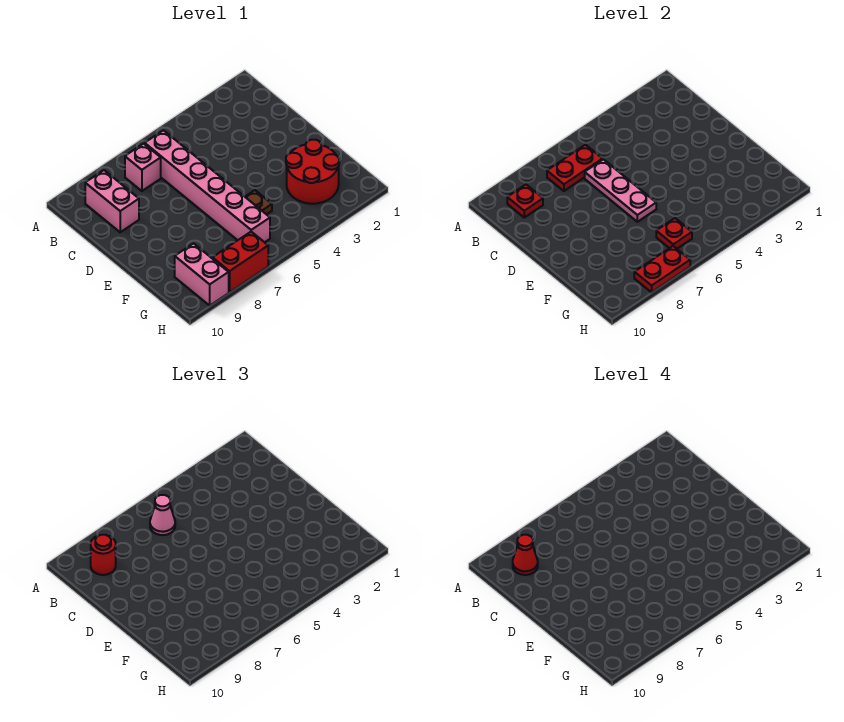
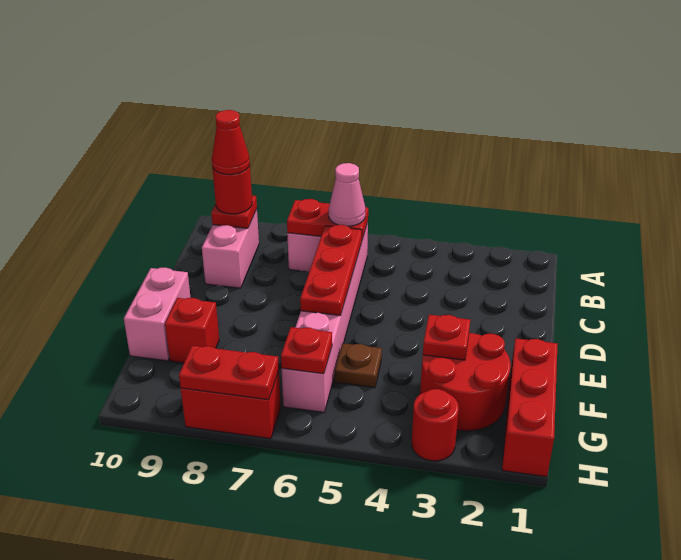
pink plate C6:E6 level 2 -> red plate C6:E6 level 2
none -> red brick F1:H1 level 1
none -> red plate F3 level 2
none -> red brick F9 level 1
pink brick G9:H9 level 1 -> pink brick E10:F10 level 1
none -> red round brick H3 level 1

